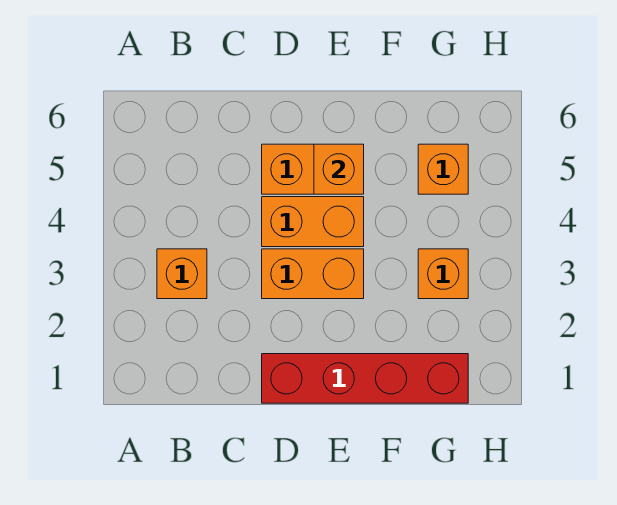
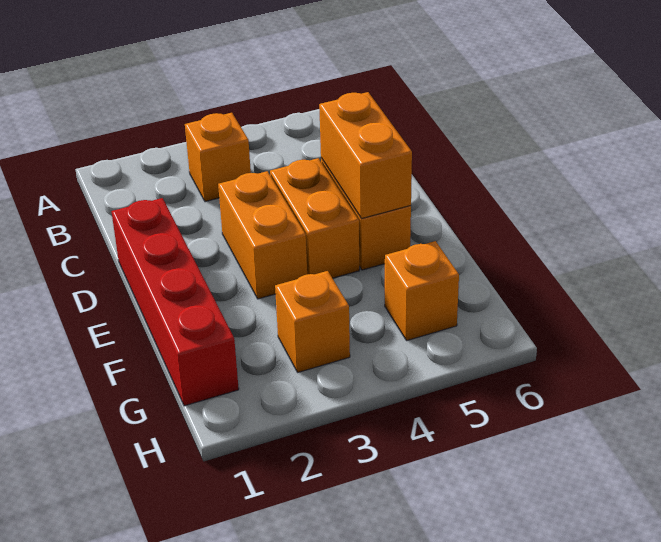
orange brick E5 level 2 -> orange brick D5:E5 level 2

